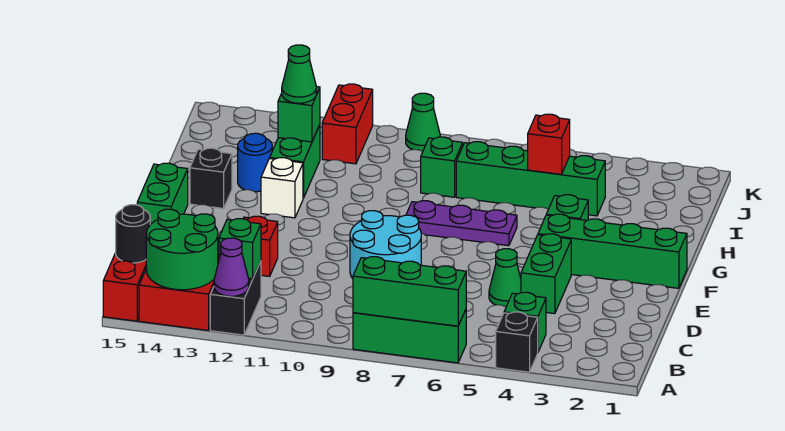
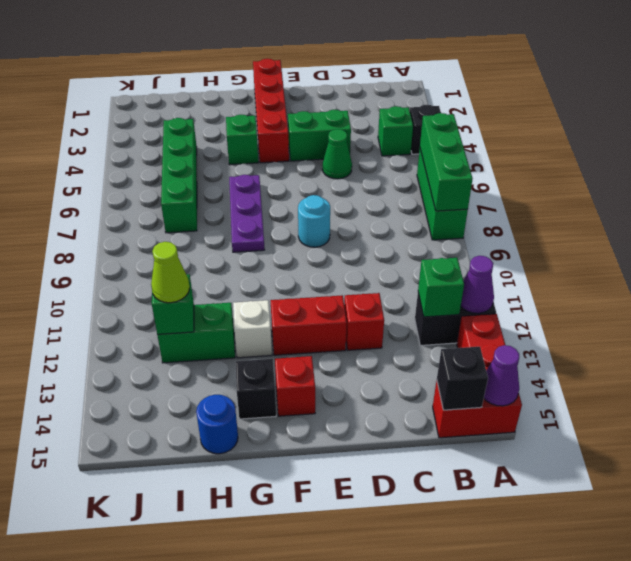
green round brick A13:B14 level 2 -> none
none -> purple cone A15 level 2
black round brick B15 level 2 -> black brick B15 level 2
cyan round brick D8:E9 level 1 -> cyan round brick E8 level 1
green brick E15:F15 level 1 -> none
green brick F1:F4 level 1 -> red brick F1:F4 level 1
blue round brick H13 level 1 -> blue round brick H15 level 1
red brick I5 level 2 -> red brick F14 level 1
green brick I8 level 1 -> none
green cone I12 level 3 -> lime cone I12 level 3
red brick J11:K11 level 1 -> red brick E12:F12 level 1
green cone K9 level 1 -> none

